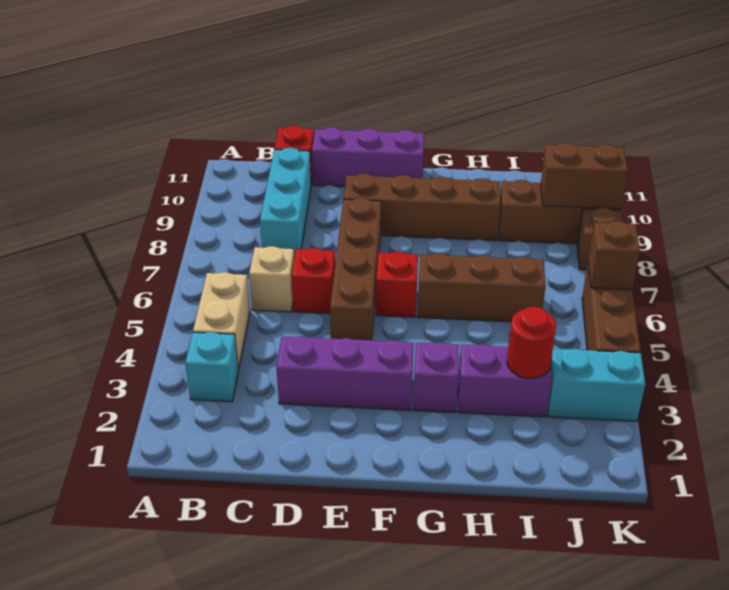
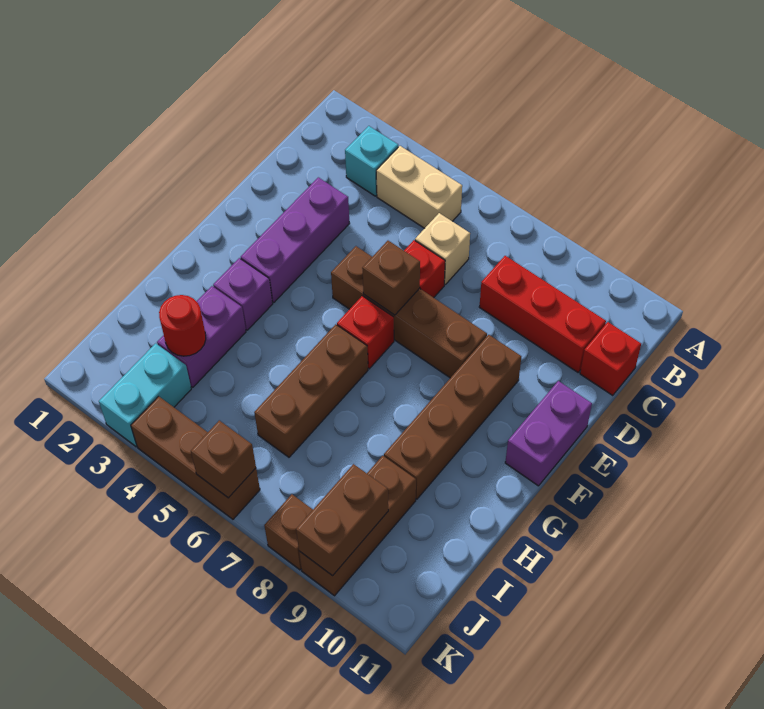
cyan brick C8:C10 level 1 -> red brick C8:C10 level 1
purple brick D11:F11 level 1 -> purple brick E11:F11 level 1
none -> brown brick E6 level 2

